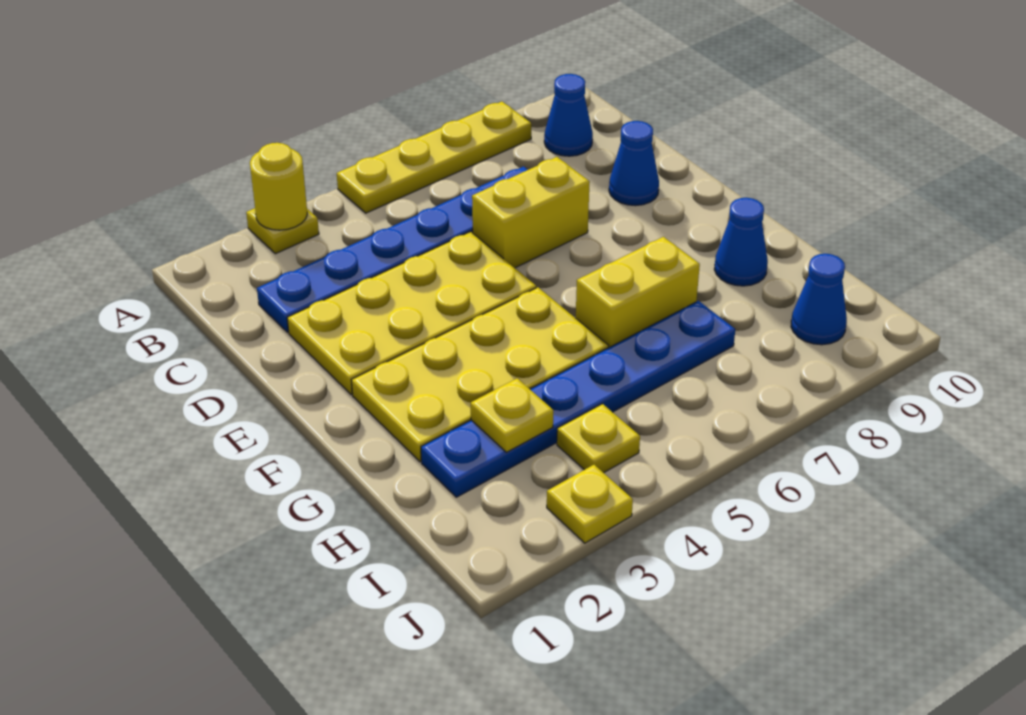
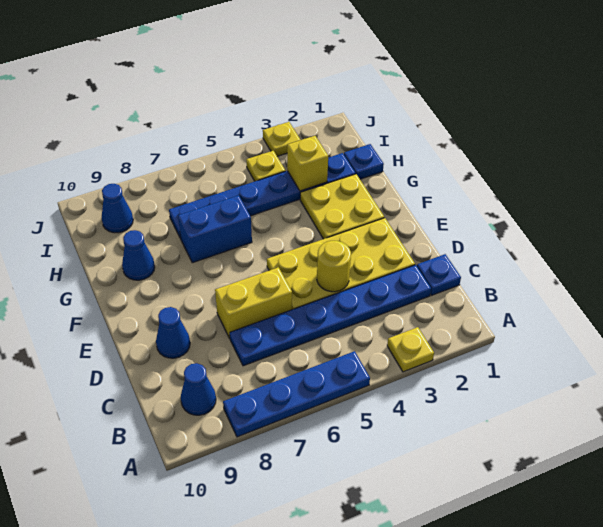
yellow round brick A3 level 2 -> yellow round brick D4 level 2
yellow plate A5:A8 level 1 -> blue plate A5:A8 level 1
none -> blue plate C1 level 1
yellow plate F2:G5 level 1 -> yellow plate F2:G3 level 1
yellow brick G6:G7 level 1 -> blue brick G6:G7 level 1
none -> blue plate H1 level 1
yellow plate H3 level 2 -> yellow brick H3 level 2

